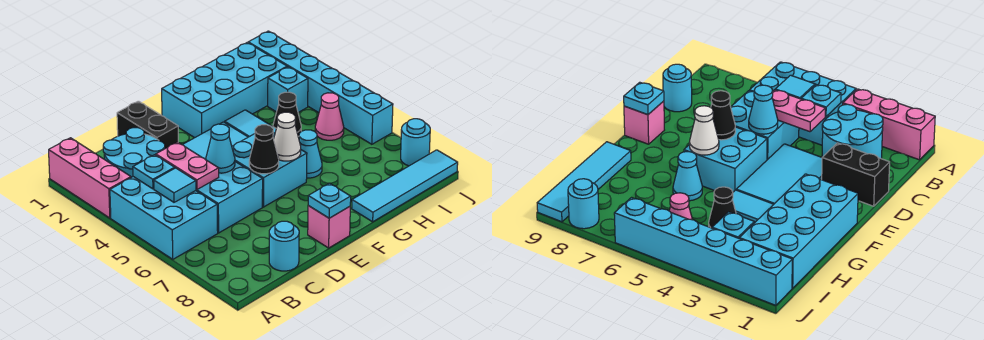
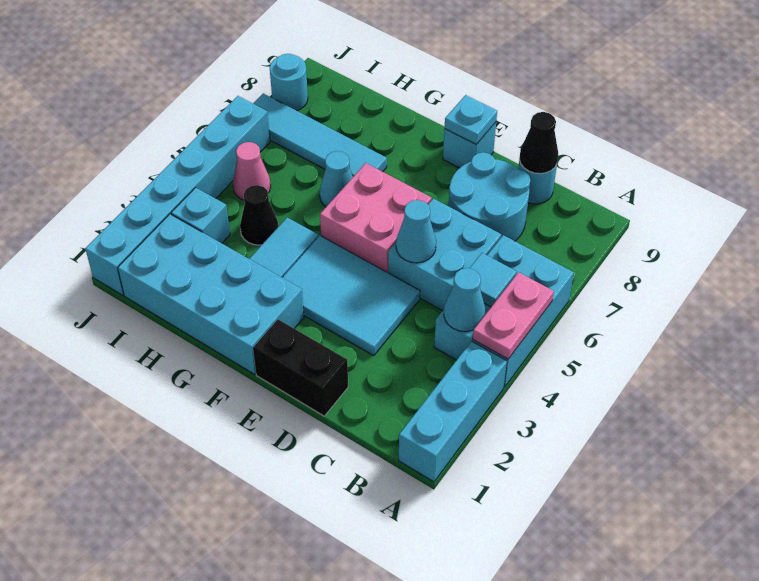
pink brick A1:A3 level 1 -> cyan brick A1:A3 level 1
cyan round brick B2:C3 level 1 -> cyan round brick C7:D8 level 1
cyan plate B4 level 2 -> cyan cone B4 level 2
pink plate C4:C5 level 2 -> pink plate A4:A5 level 2
black brick D1:D2 level 1 -> black brick D1:E1 level 1
cyan brick E5:F6 level 1 -> pink brick E5:F6 level 1
black cone E6 level 2 -> black cone C9 level 2
pink brick E9 level 1 -> cyan brick E9 level 1
white cone F6 level 2 -> none
cyan tile G9:J9 level 1 -> cyan tile G7:J7 level 1

